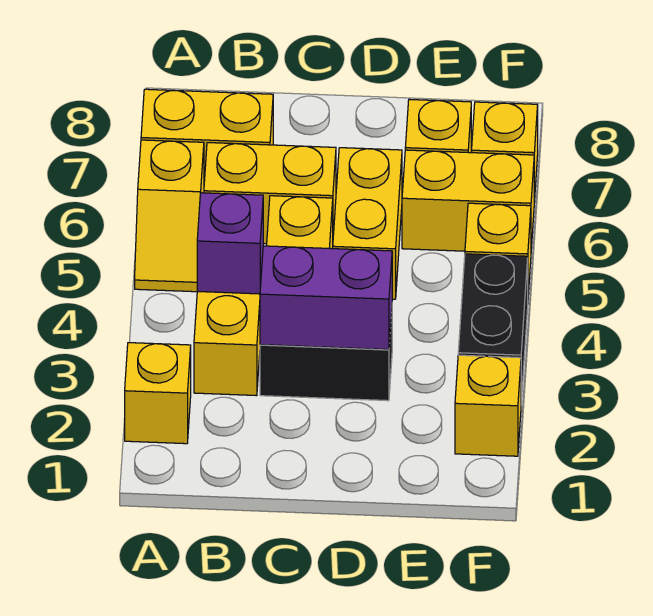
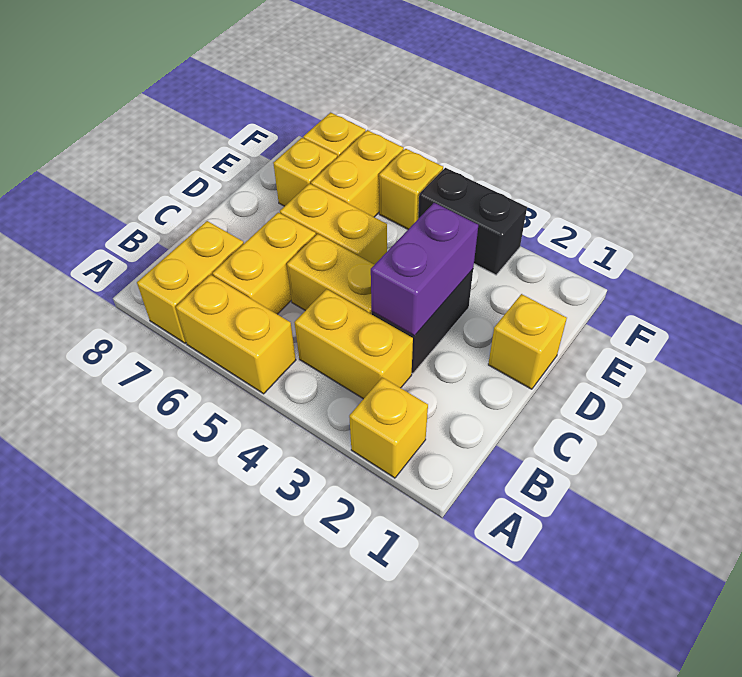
yellow slope A5:A6 level 1 top 6 -> yellow brick A5:A6 level 1
purple brick B4 level 2 -> none
yellow brick F2 level 1 -> yellow brick D1 level 1

